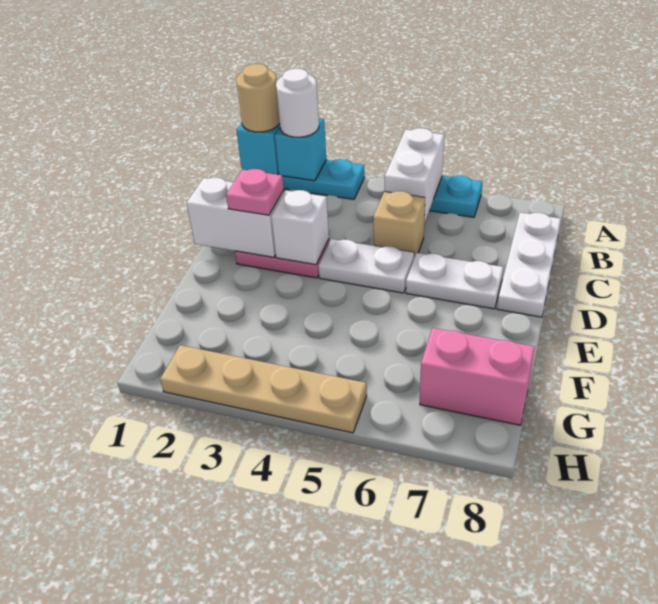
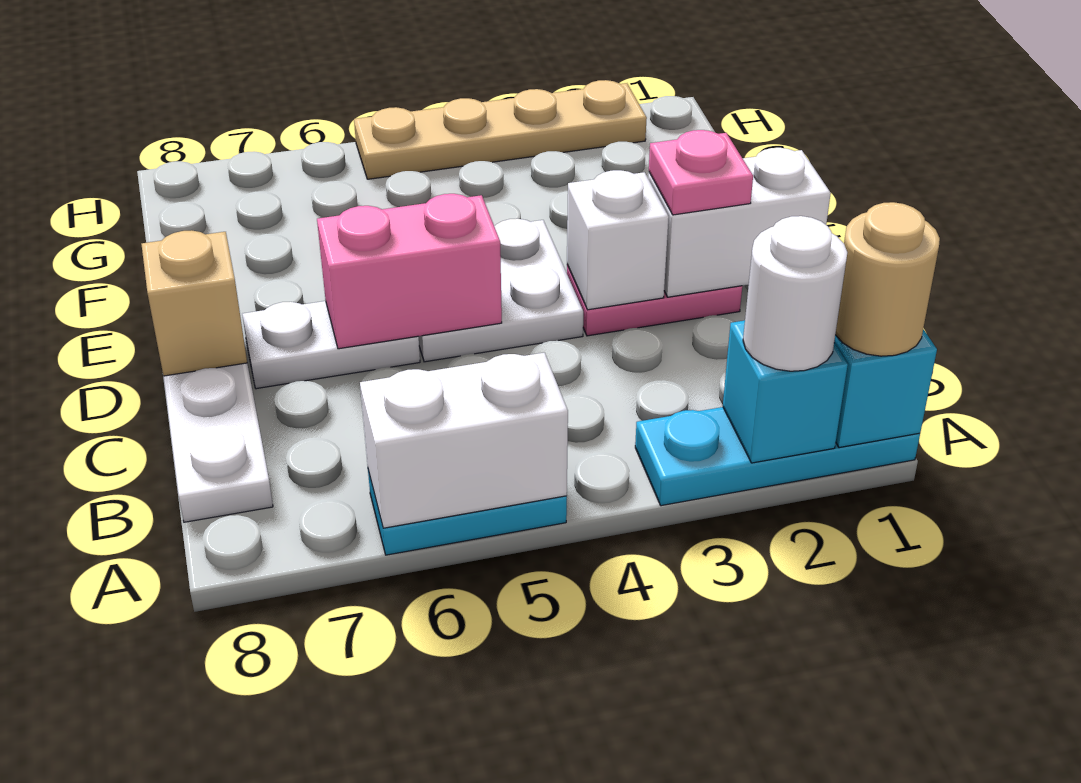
white brick A5:B5 level 2 -> white brick A5:A6 level 2
tan brick C5 level 1 -> tan brick D8 level 2
white plate D4:D5 level 1 -> white plate D4:E5 level 1
pink brick G7:G8 level 1 -> pink brick D5:D6 level 2

